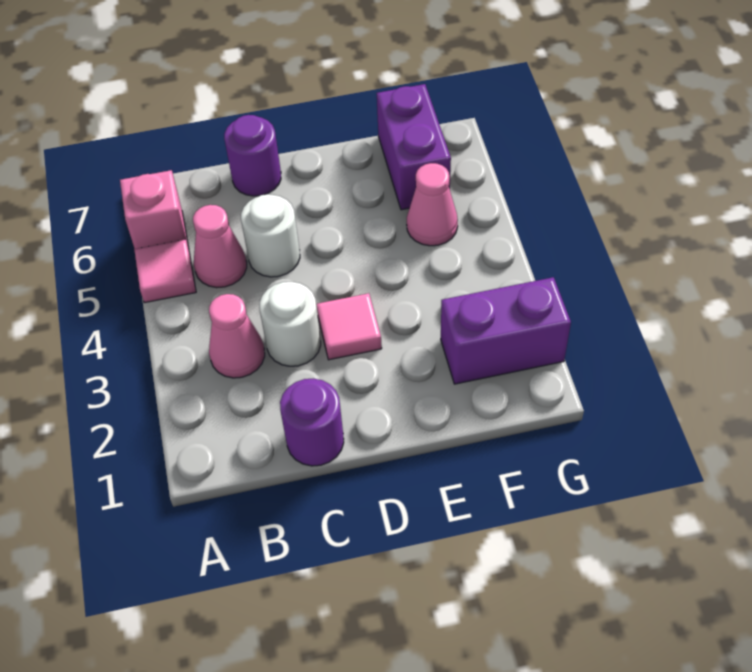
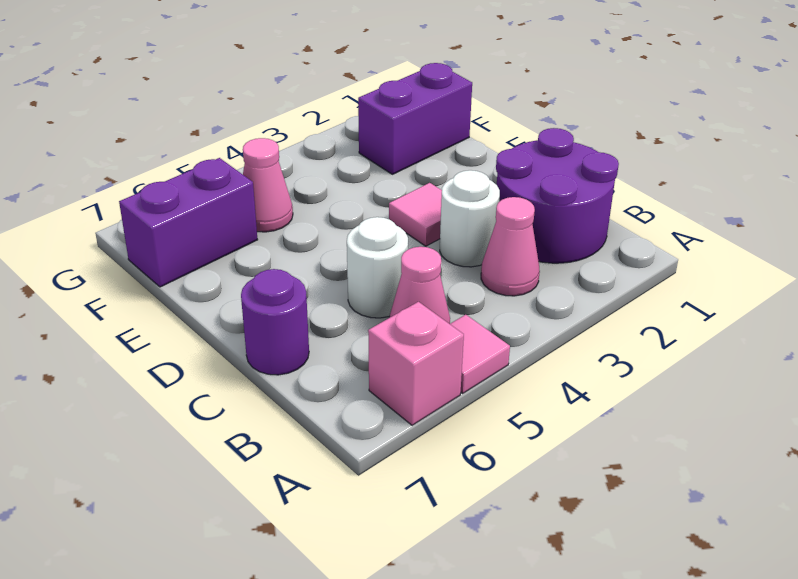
purple round brick C1 level 1 -> purple round brick B1:C2 level 1
purple brick F2:G2 level 1 -> purple brick F1:F2 level 1

